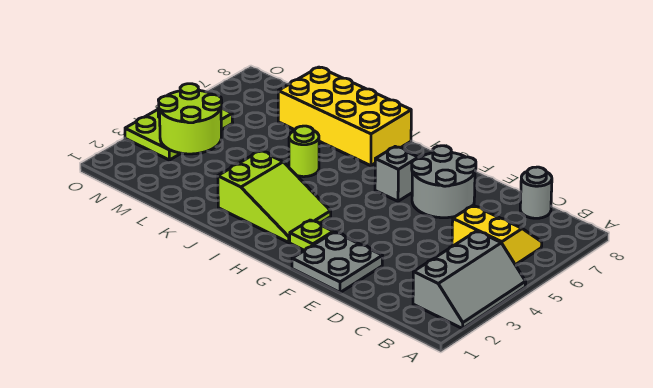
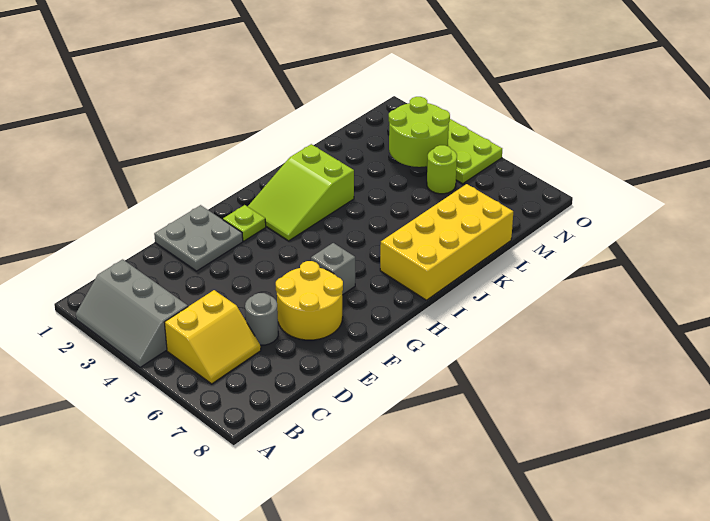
grey round brick C8 level 1 -> grey round brick D6 level 1
grey round brick E6:F7 level 1 -> yellow round brick E6:F7 level 1
lime round brick J5 level 1 -> lime round brick M5 level 1

